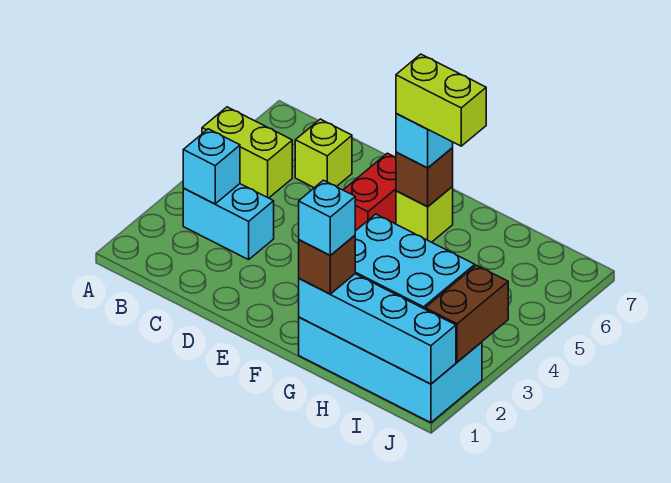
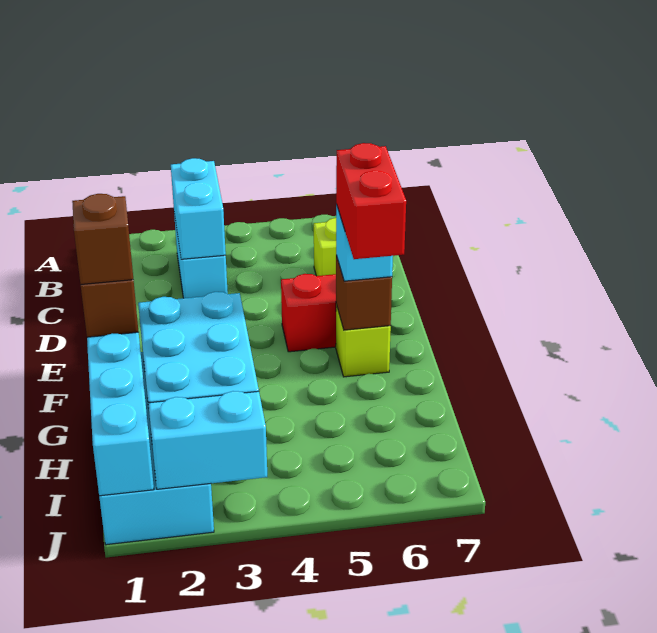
lime brick A5:B5 level 1 -> none
cyan brick B3 level 2 -> cyan brick B3:C3 level 2
lime brick F6:G6 level 4 -> red brick F6:G6 level 4
cyan brick G1 level 4 -> brown brick G1 level 4
brown brick J2:J3 level 2 -> cyan brick J2:J3 level 2

